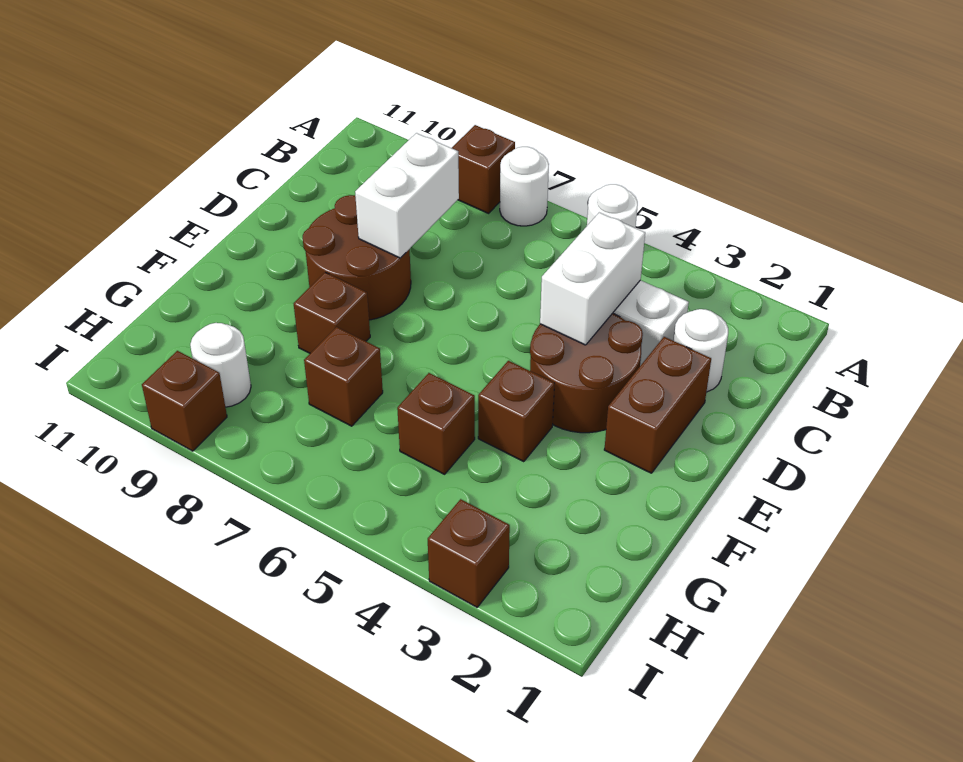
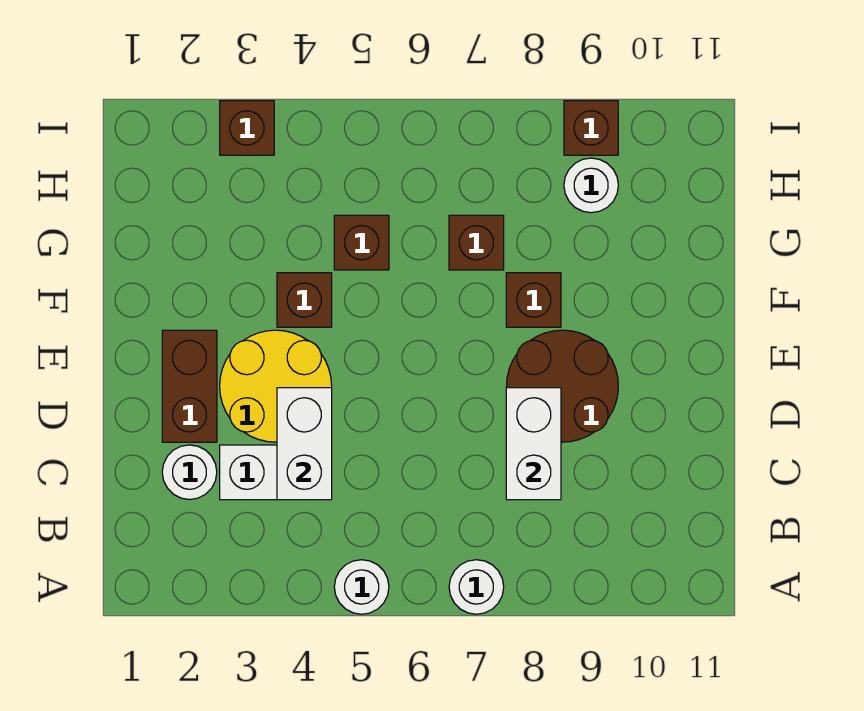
brown brick A8 level 1 -> none
brown round brick D3:E4 level 1 -> yellow round brick D3:E4 level 1

